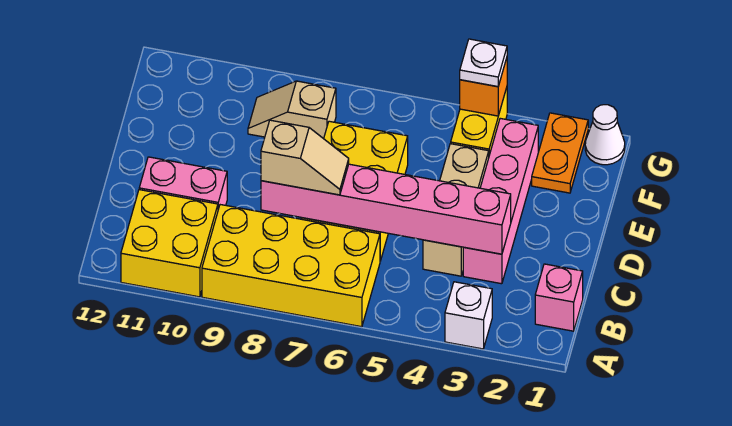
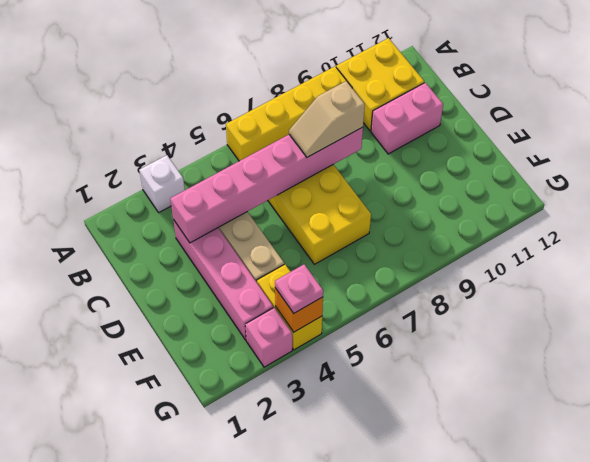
yellow brick A6:B9 level 1 -> yellow brick A6:A9 level 1
pink brick B1 level 1 -> pink brick G3 level 1
orange plate F2:G2 level 1 -> none
tan slope F8:F9 level 1 top 8 -> none
white cone G1 level 1 -> none
white plate G4 level 3 -> pink plate G4 level 3

